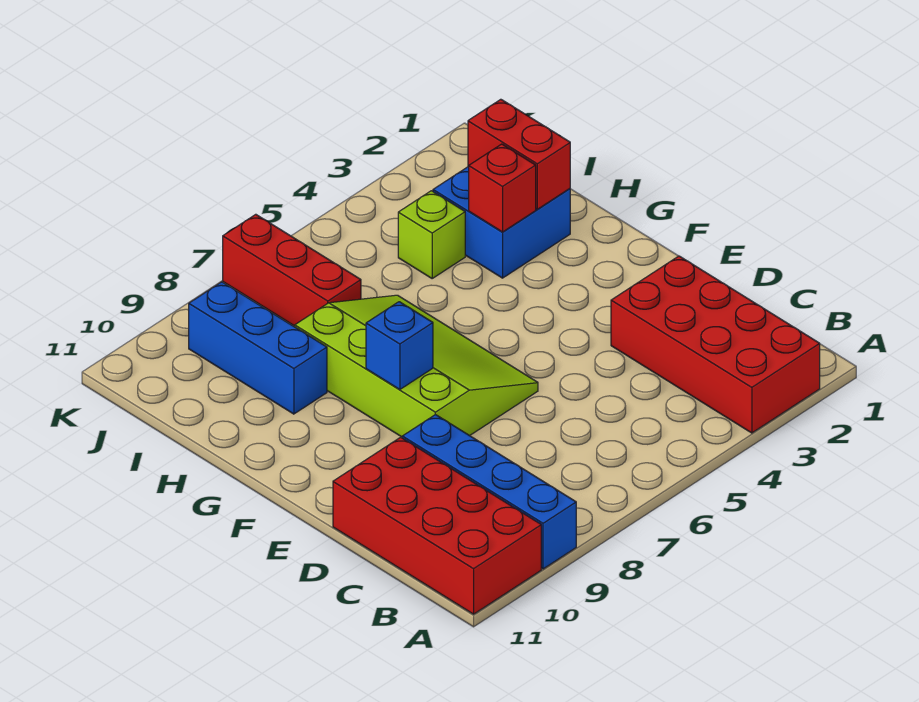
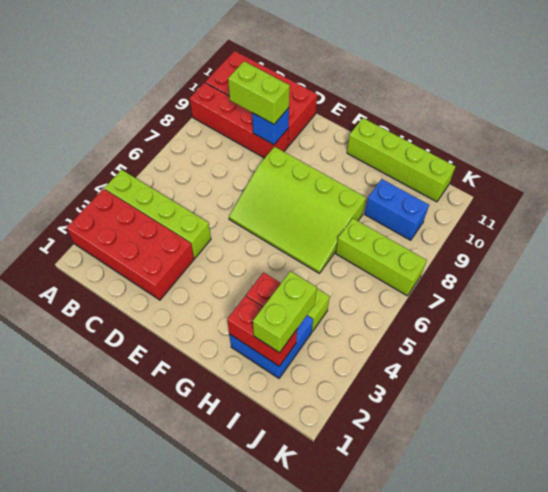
none -> lime brick A4:D4 level 1
blue brick A9:D9 level 1 -> red brick A9:D9 level 1
none -> lime brick C9:D9 level 3
blue brick F8 level 2 -> blue brick D9 level 2
none -> lime brick G11:J11 level 1
blue brick H9:J9 level 1 -> blue brick I9:J9 level 1
none -> lime brick I2:I3 level 3
red brick I7:K7 level 1 -> lime brick I7:K7 level 1

